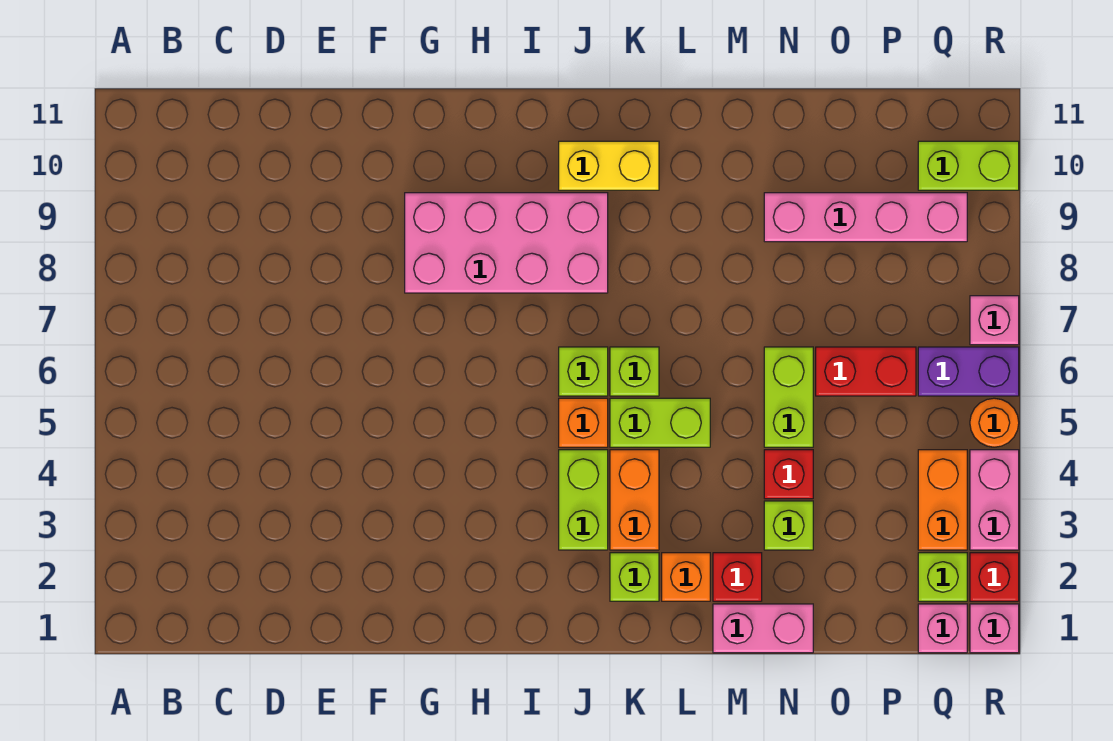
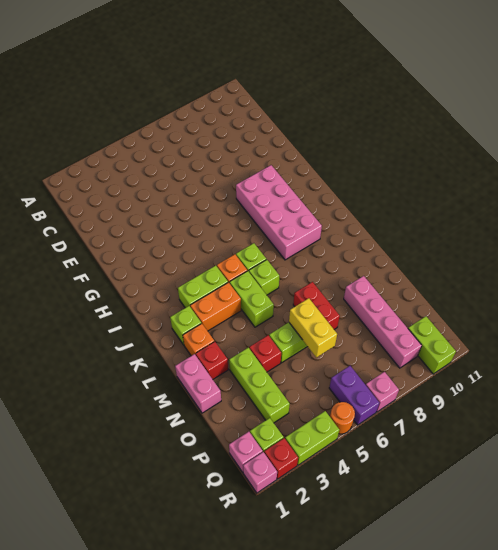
yellow brick J10:K10 level 1 -> yellow brick N6:O6 level 2
lime brick N3 level 1 -> lime brick N3:P3 level 1
red brick O6:P6 level 1 -> red brick M7:N7 level 1
orange brick Q3:Q4 level 1 -> none
pink brick R3:R4 level 1 -> lime brick R3:R4 level 1

